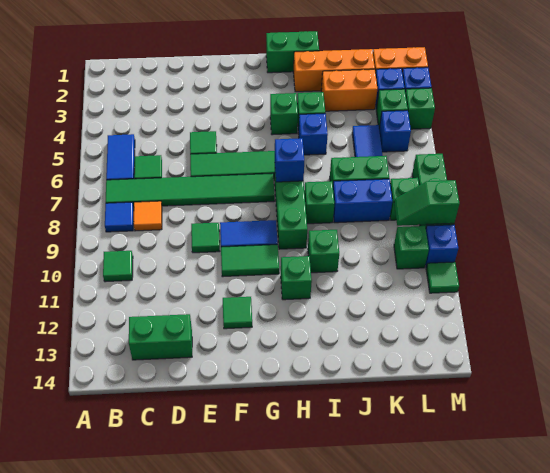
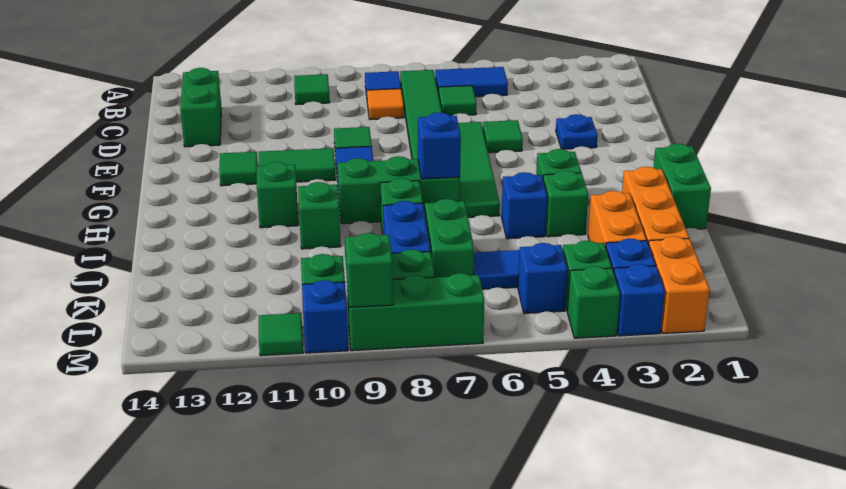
none -> blue plate E3 level 1
green tile F10:G10 level 1 -> green tile F10:F11 level 1

